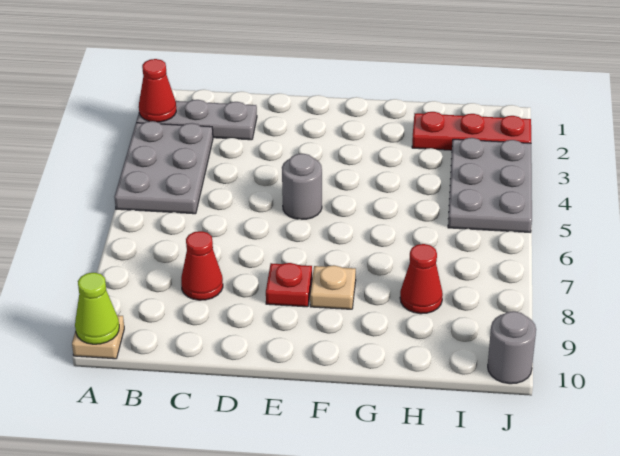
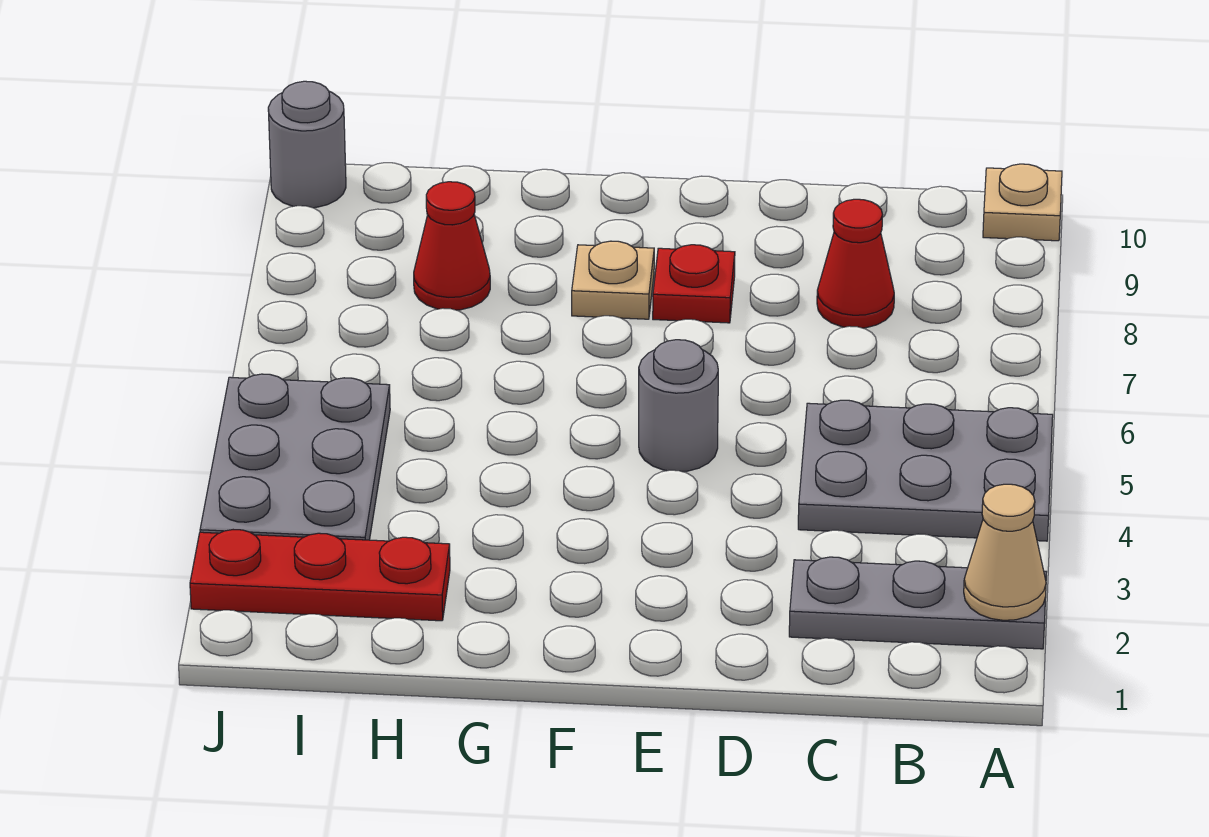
red cone A2 level 2 -> tan cone A2 level 2
grey plate A3:B5 level 1 -> grey plate A4:C5 level 1
lime cone A10 level 2 -> none

